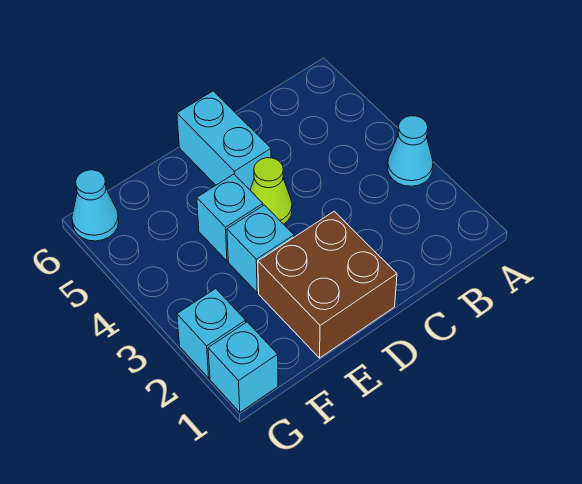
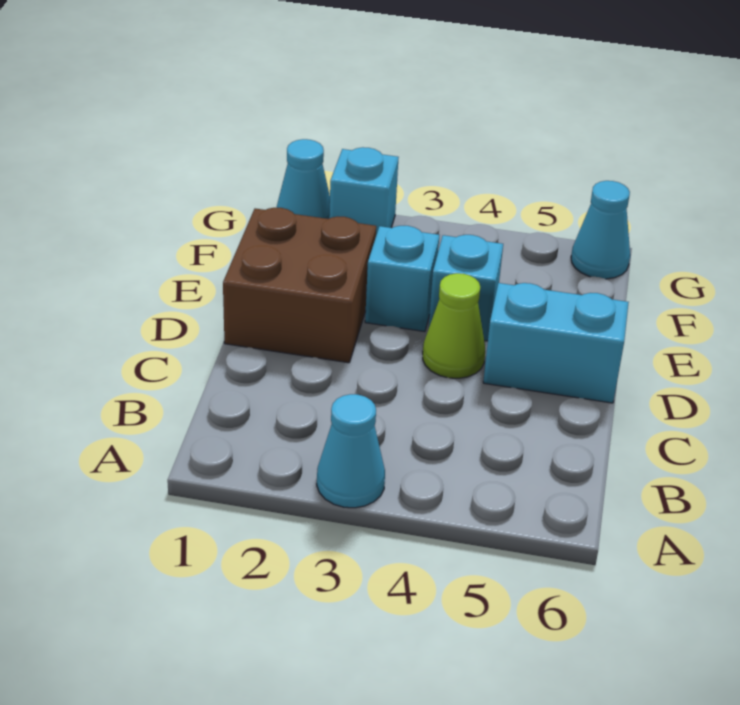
cyan brick G1 level 1 -> cyan cone G1 level 1

